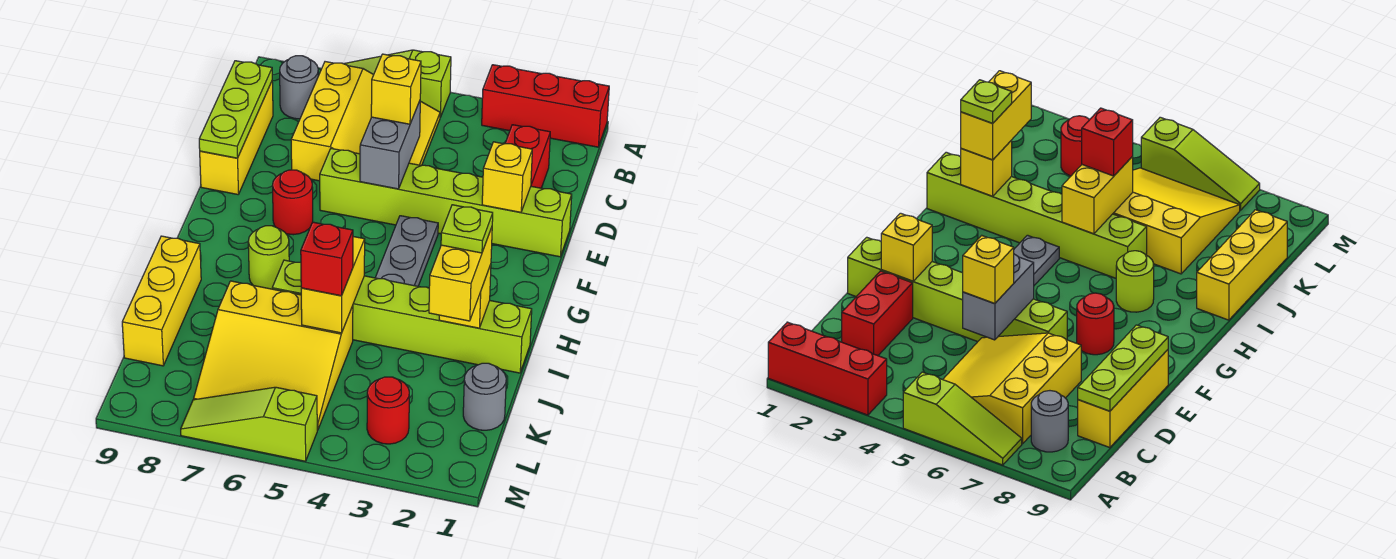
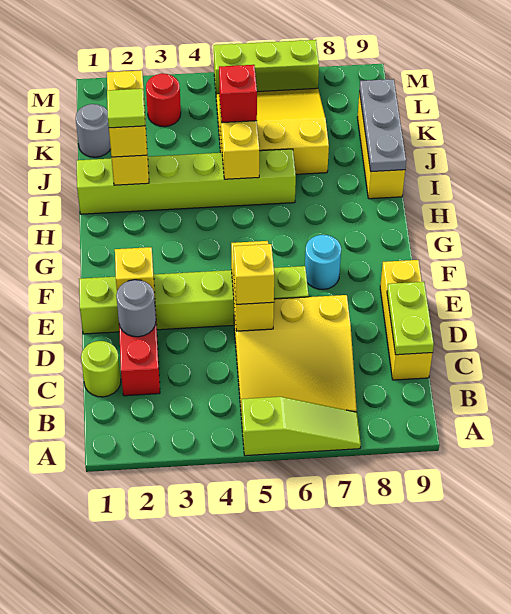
red brick A1:A3 level 1 -> none
yellow slope B5:D7 level 1 top 7 -> yellow slope B5:D7 level 1 top D
grey round brick B8 level 1 -> grey round brick D2 level 2
lime plate C9:E9 level 2 -> lime plate C9:D9 level 2
grey brick D5:E5 level 2 -> yellow brick D5:E5 level 2
grey plate F4:H4 level 1 -> grey plate I9:K9 level 2
red round brick F7 level 1 -> cyan round brick F7 level 1
lime round brick H7 level 1 -> lime round brick C1 level 1
lime plate I2 level 4 -> lime tile I2 level 4
lime slope M5:M7 level 1 top 5 -> lime brick M5:M7 level 1

